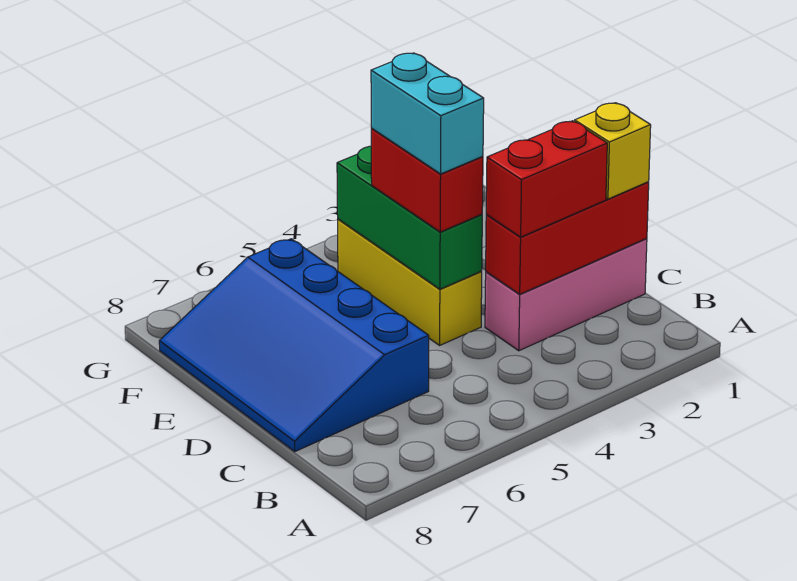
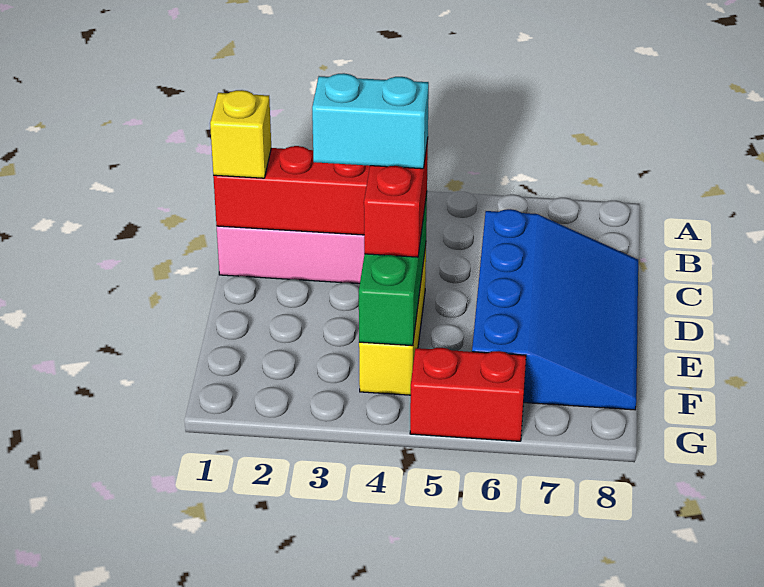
red brick C2:C3 level 3 -> red brick G5:G6 level 1
cyan brick D4:E4 level 4 -> cyan brick D3:D4 level 4

